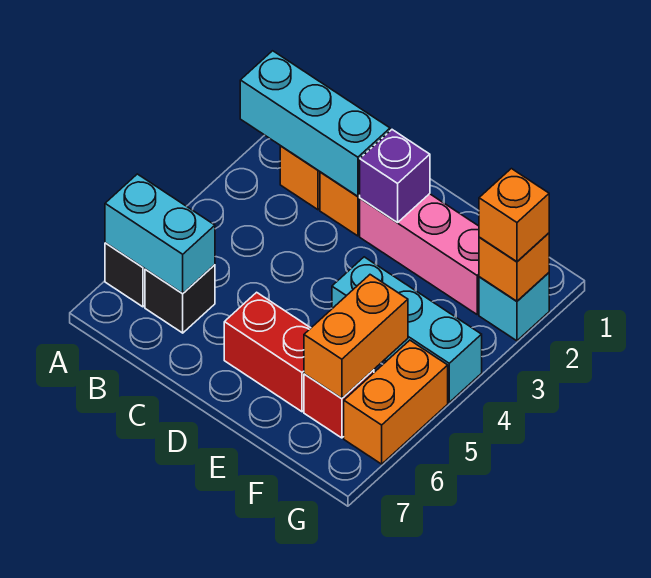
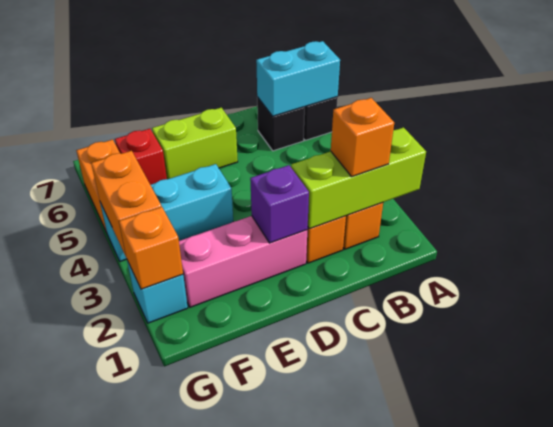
cyan brick A2:C2 level 2 -> lime brick A2:C2 level 2
red brick D6:E6 level 1 -> lime brick D6:E6 level 1
orange brick F5:F6 level 2 -> orange brick G3:G4 level 2
orange brick G2 level 3 -> orange brick B2 level 3

